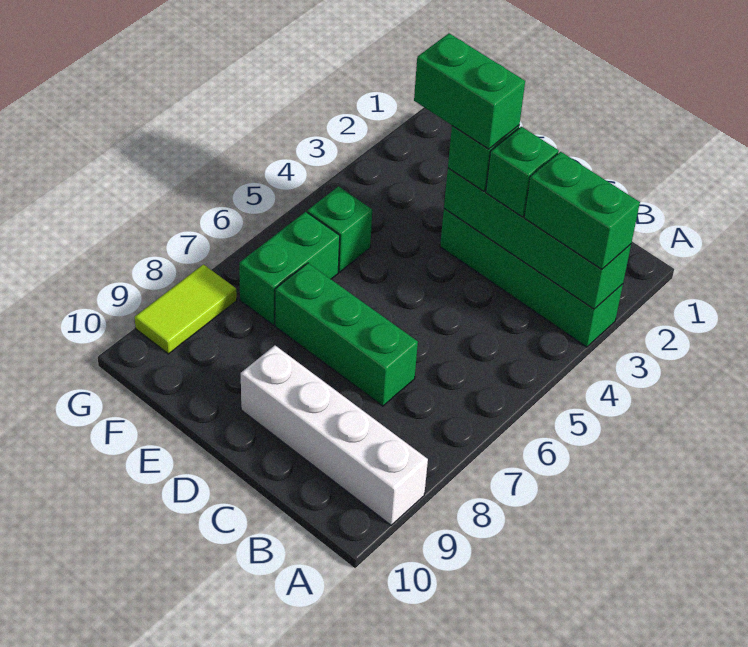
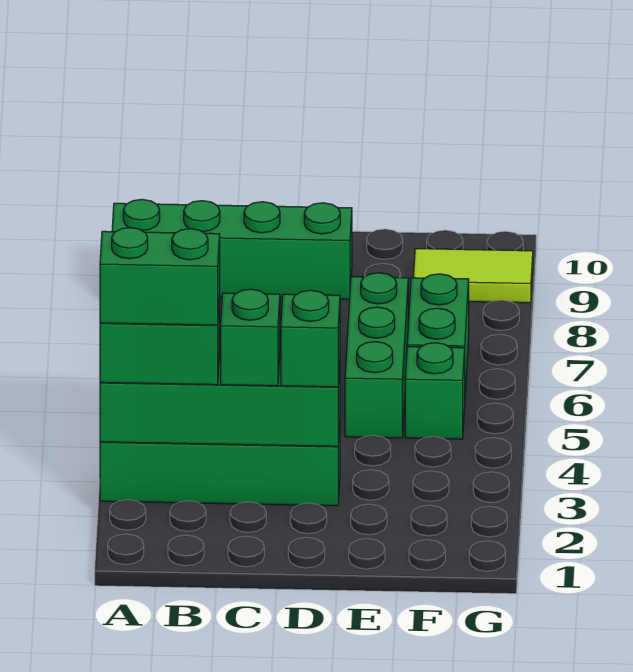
white brick A9:D9 level 1 -> green brick A9:D9 level 1
green brick C7:E7 level 1 -> green brick E5:E7 level 1
green brick D3:E3 level 4 -> green brick A3:B3 level 4
lime tile G8:G9 level 1 -> lime tile F9:G9 level 1

